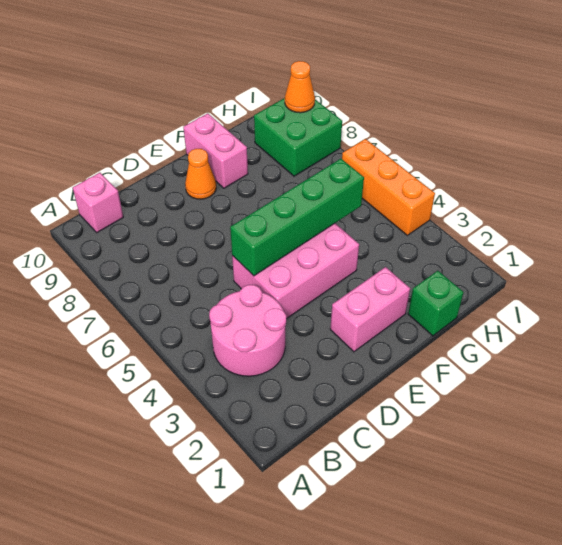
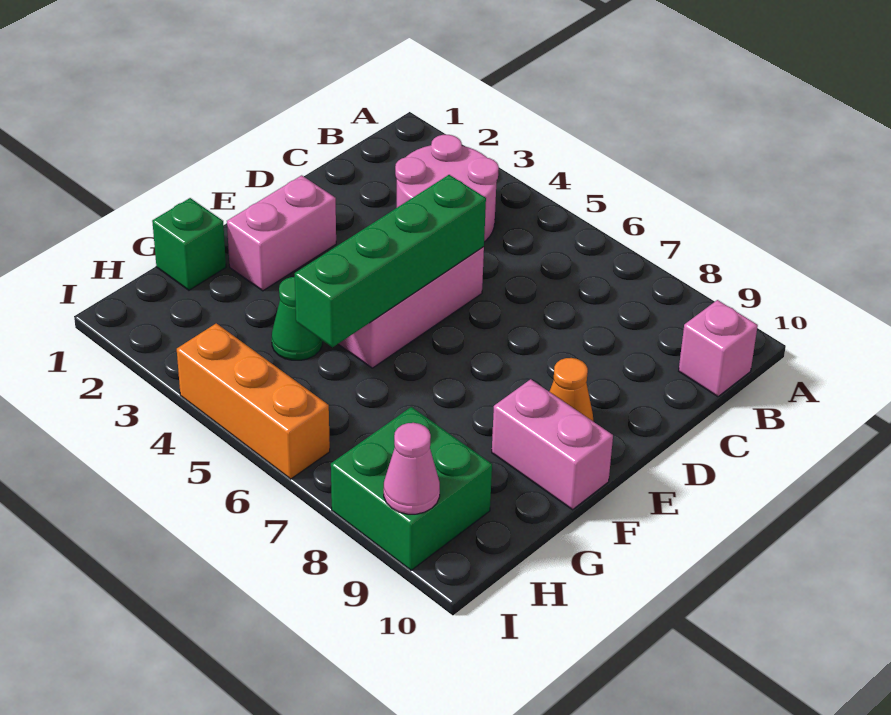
none -> green cone G4 level 1
orange cone I9 level 2 -> pink cone I9 level 2

